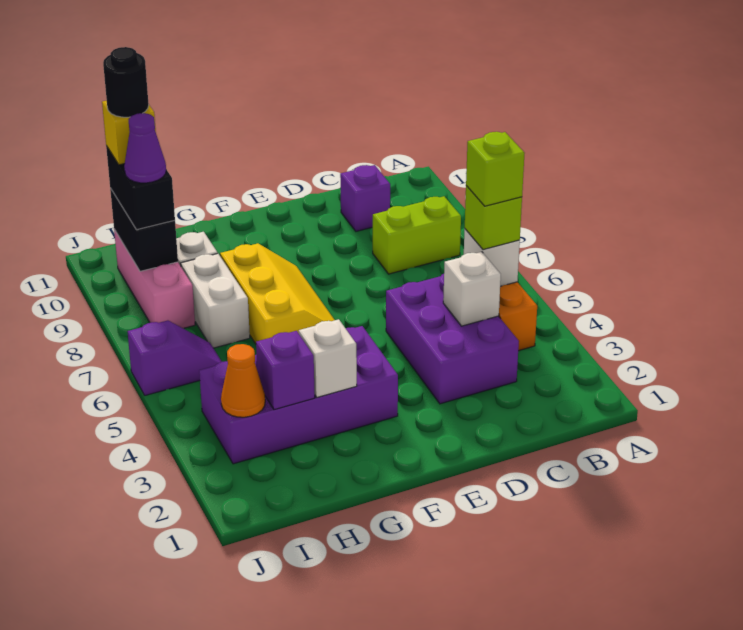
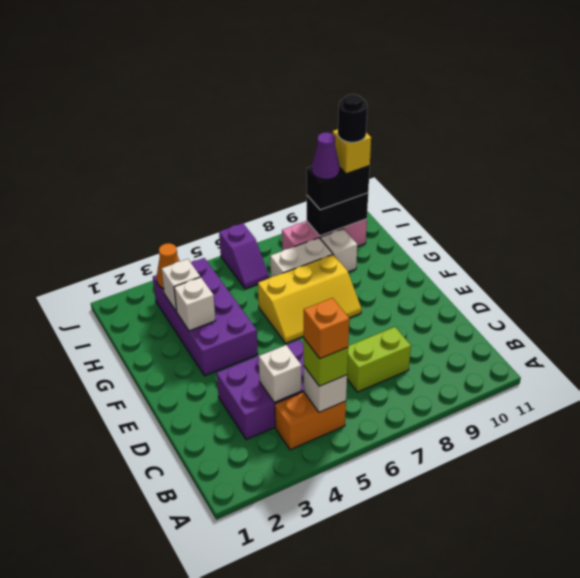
lime brick B5 level 4 -> orange brick B5 level 4
lime brick B8:C8 level 1 -> lime brick C7:C8 level 1
purple brick C10 level 1 -> none
purple brick H3 level 2 -> white brick H3 level 2

